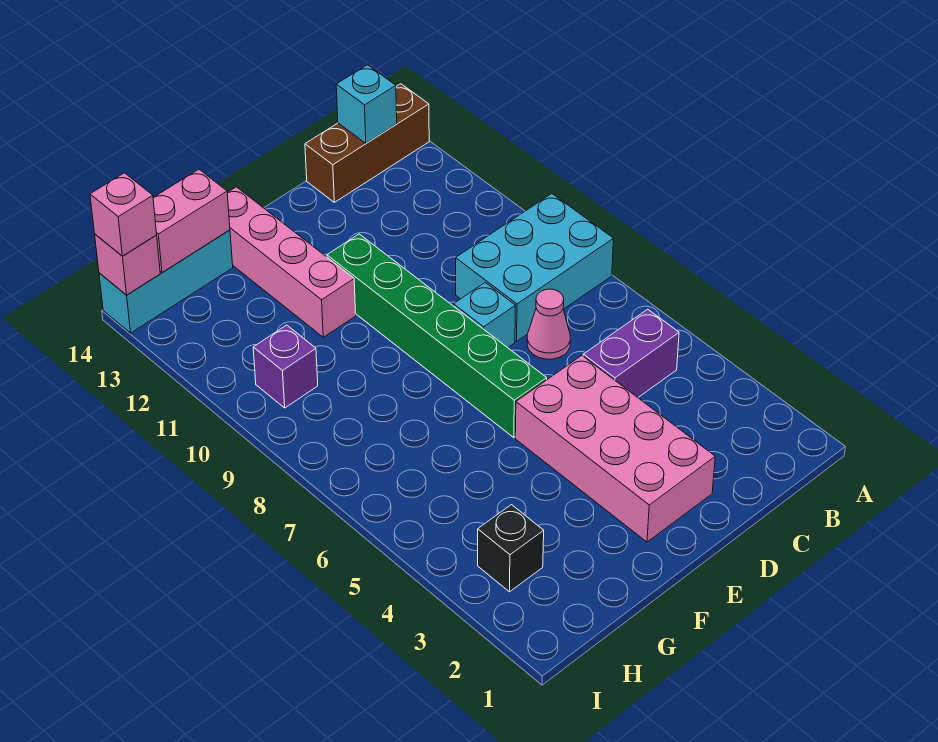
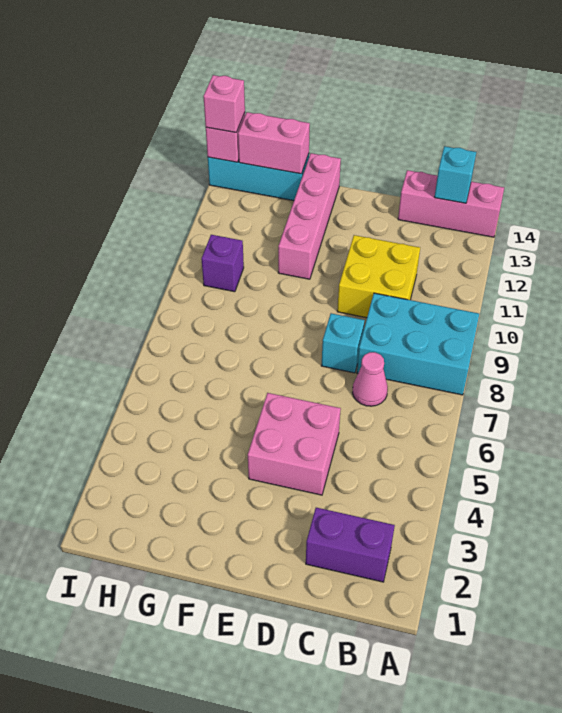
brown brick A14:C14 level 1 -> pink brick A14:C14 level 1
purple brick B5:C5 level 1 -> purple brick B2:C2 level 1
none -> yellow brick C10:D11 level 1
pink brick D2:E5 level 1 -> pink brick D4:E5 level 1
green brick E6:E11 level 1 -> none
black brick H3 level 1 -> none

